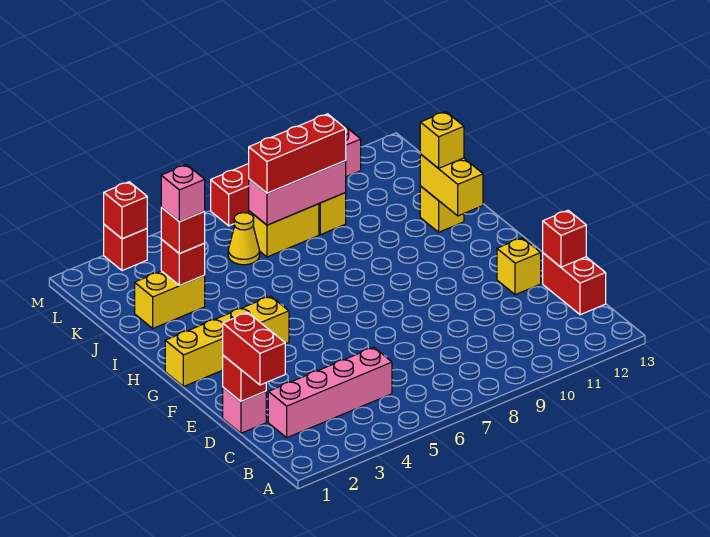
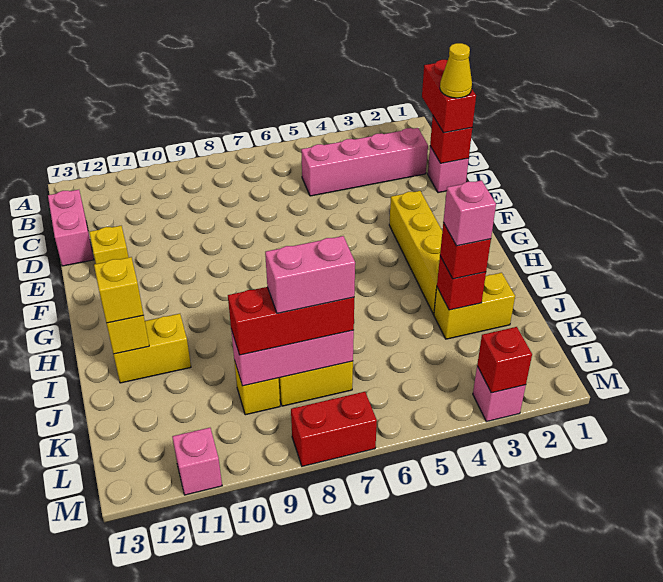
red brick C13:D13 level 1 -> pink brick C13:D13 level 1
red brick D13 level 2 -> none
yellow brick G1:G4 level 1 -> yellow brick F3:I3 level 1
yellow brick I12 level 1 -> yellow brick I11:I12 level 1
yellow cone K6 level 1 -> yellow cone D1 level 4
none -> pink brick K7:K8 level 4
red brick M3 level 1 -> pink brick M3 level 1

